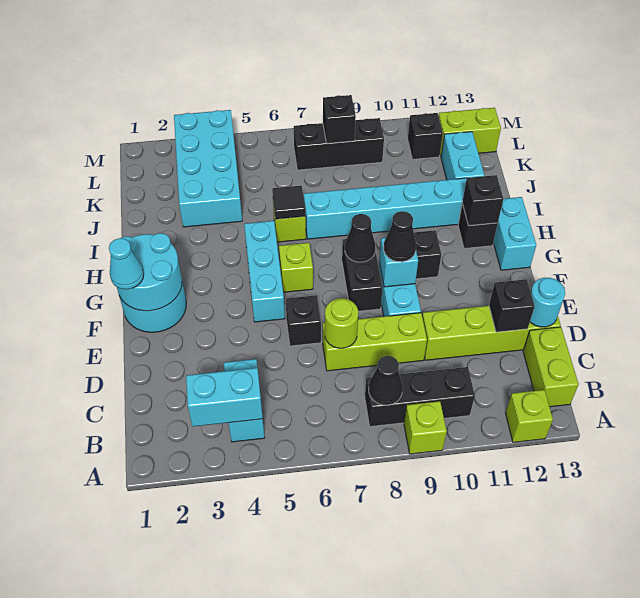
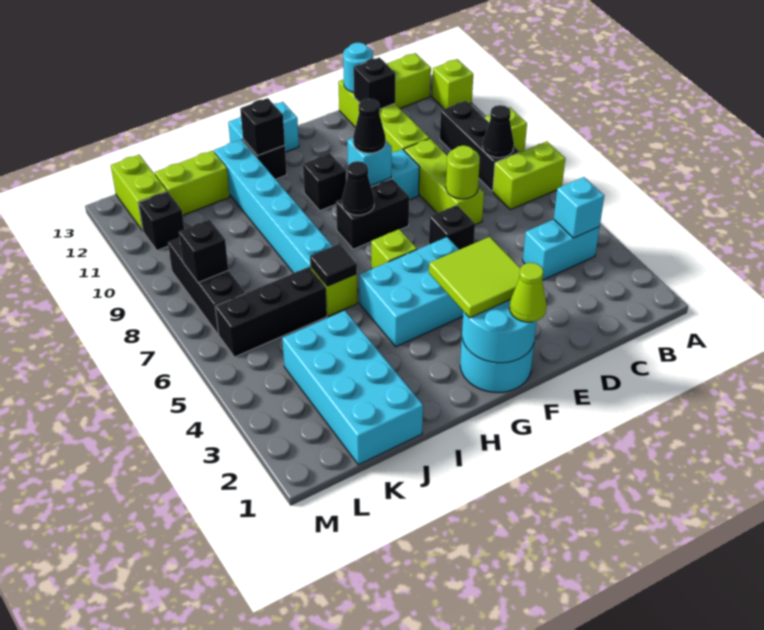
none -> lime brick A7:B7 level 1
cyan brick B3:B4 level 2 -> cyan brick B4 level 2
cyan cone F1 level 3 -> lime cone F1 level 3
none -> lime tile F2:G3 level 3
cyan brick F5:H5 level 1 -> cyan brick F4:H5 level 1
cyan brick J3:M4 level 1 -> cyan brick J1:K4 level 1
none -> black brick J6:L6 level 1
cyan brick J12:K12 level 1 -> lime brick J12:K12 level 1

